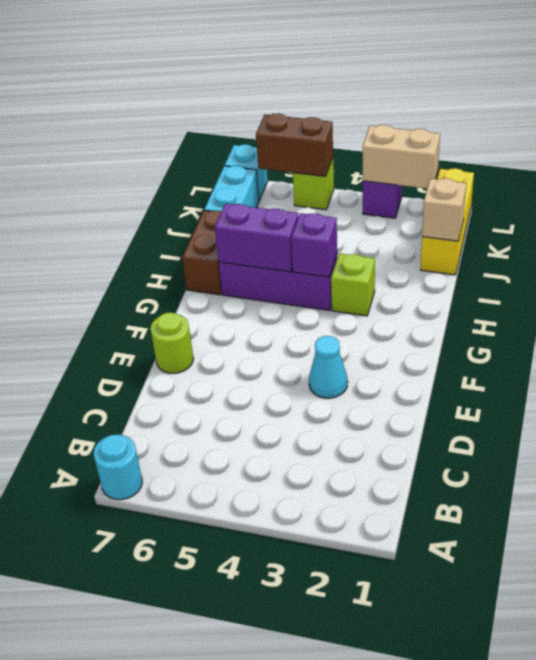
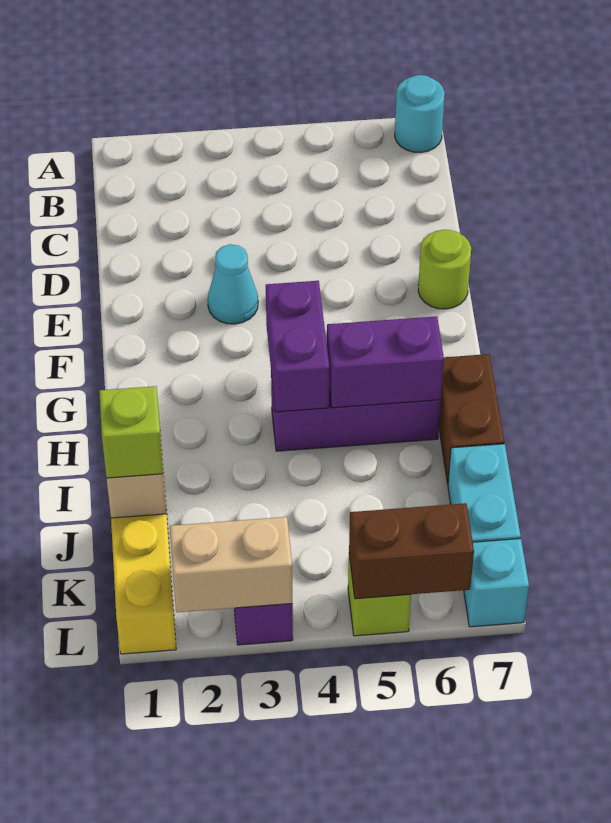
lime brick H3 level 1 -> lime brick J1 level 3
purple brick H4 level 2 -> purple brick G4:H4 level 2

